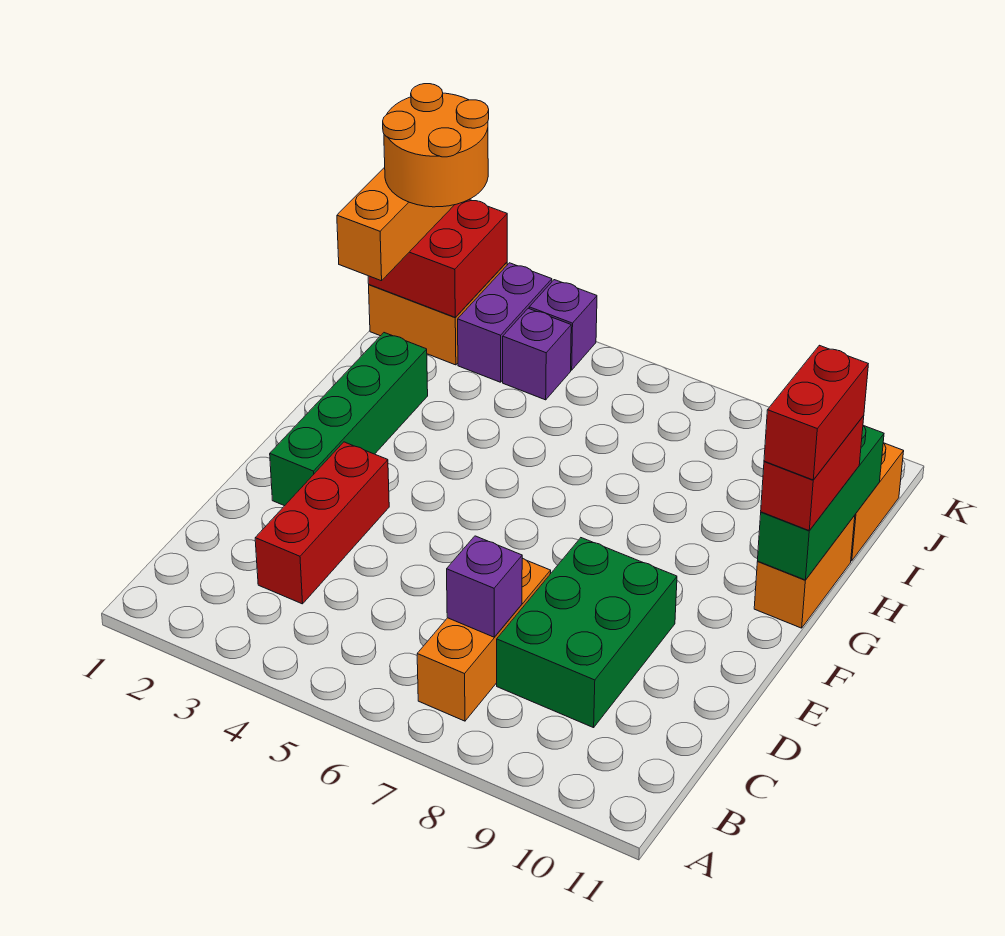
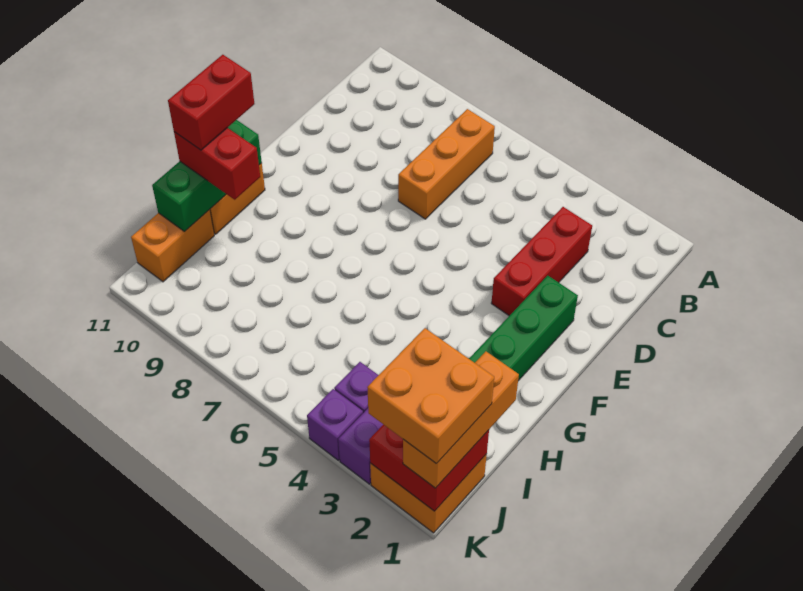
purple brick C7 level 2 -> none
green brick C8:E9 level 1 -> none
red brick G11:H11 level 3 -> red brick H10:H11 level 3
orange round brick J1:K2 level 4 -> orange brick J1:K2 level 4

